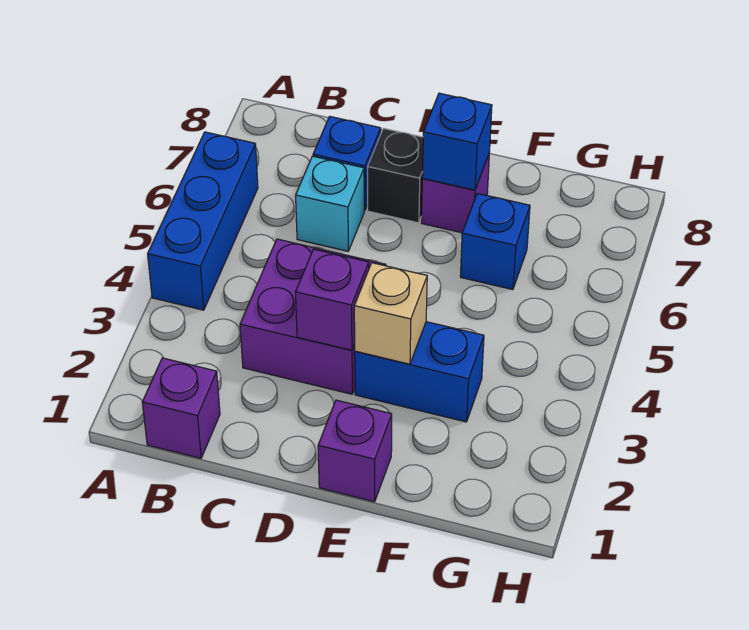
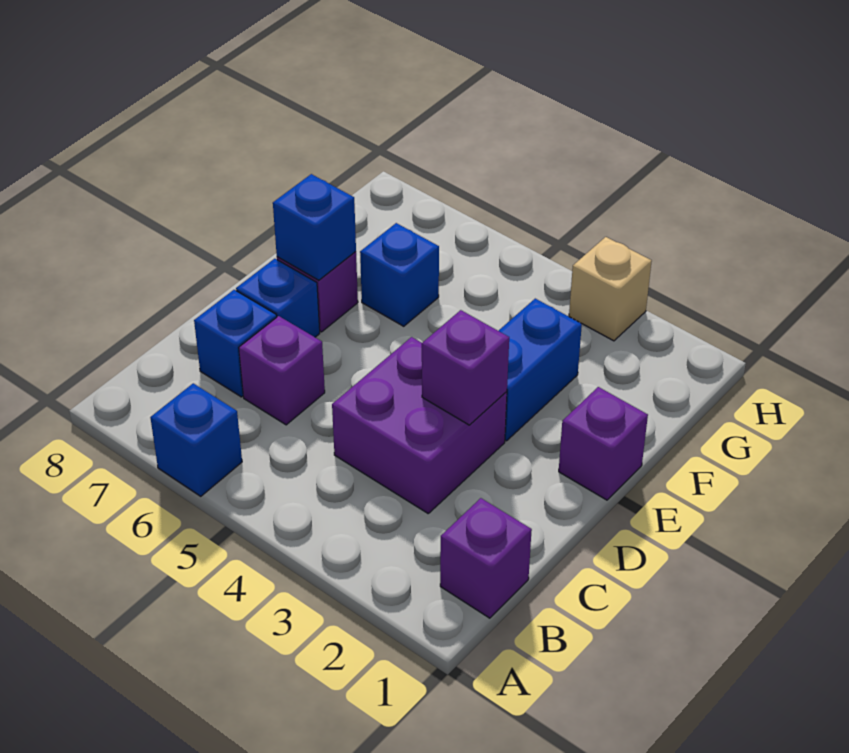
blue brick A4:A6 level 1 -> blue brick A6 level 1
cyan brick C6 level 1 -> purple brick C6 level 1
black brick D7 level 1 -> blue brick D7 level 1
tan brick E3 level 2 -> tan brick H3 level 1

